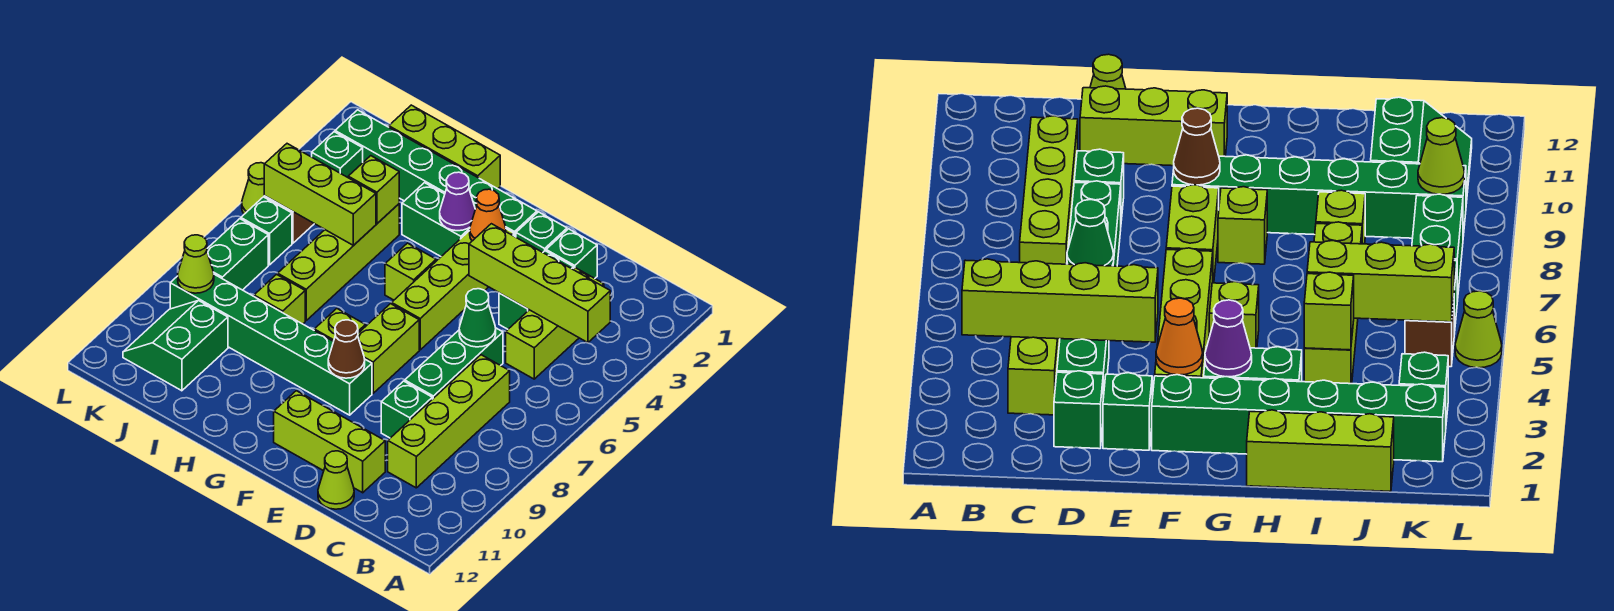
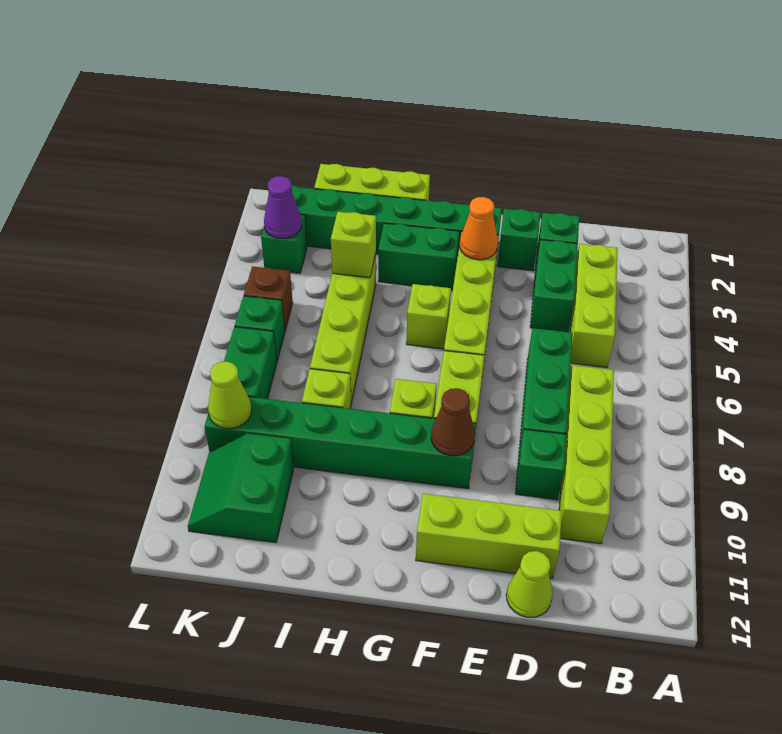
lime brick B4:E4 level 2 -> none
green cone D6 level 2 -> none
purple cone G3 level 2 -> purple cone K3 level 2
lime brick I5:K5 level 2 -> none
lime cone L5 level 1 -> none

